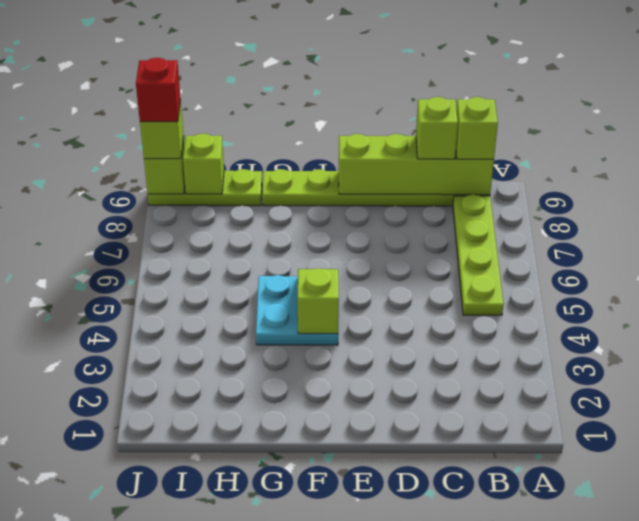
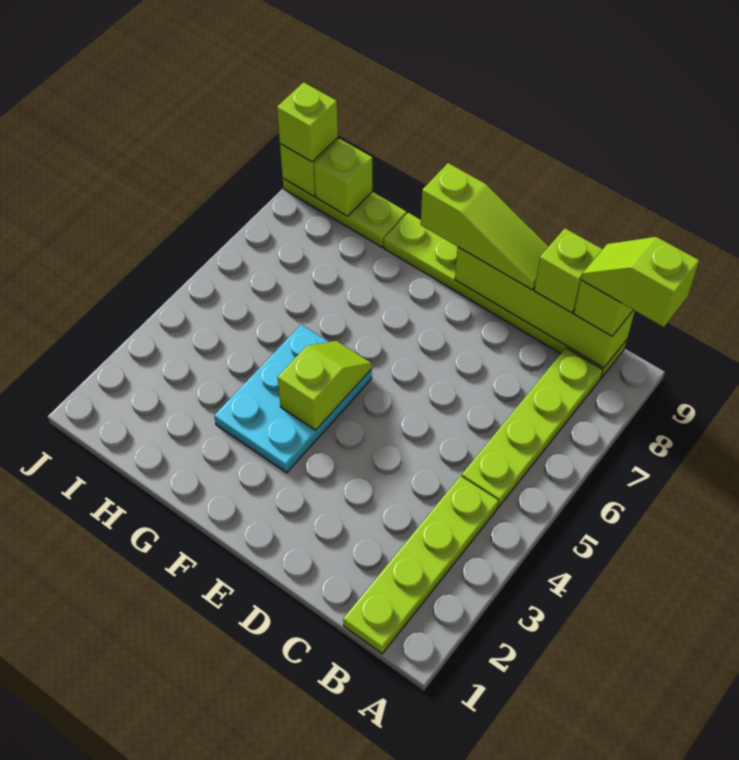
none -> lime slope A9:B9 level 4 top A
none -> lime plate B1:B4 level 1
none -> lime slope D9:F9 level 3 top F
cyan plate F4:G5 level 1 -> cyan plate F3:G5 level 1
red brick J9 level 4 -> none

